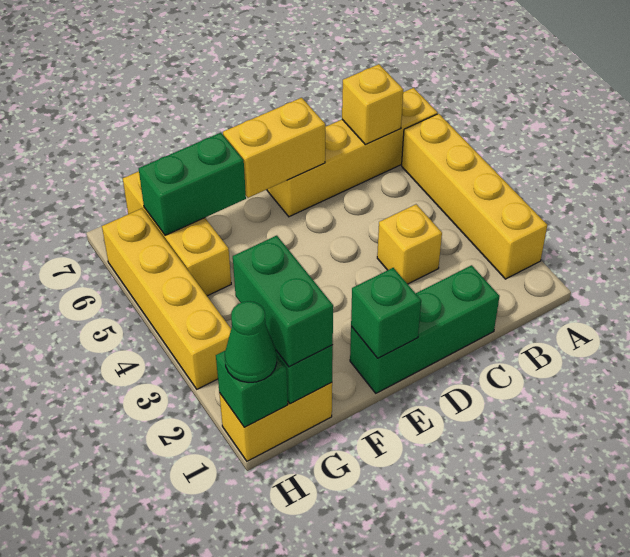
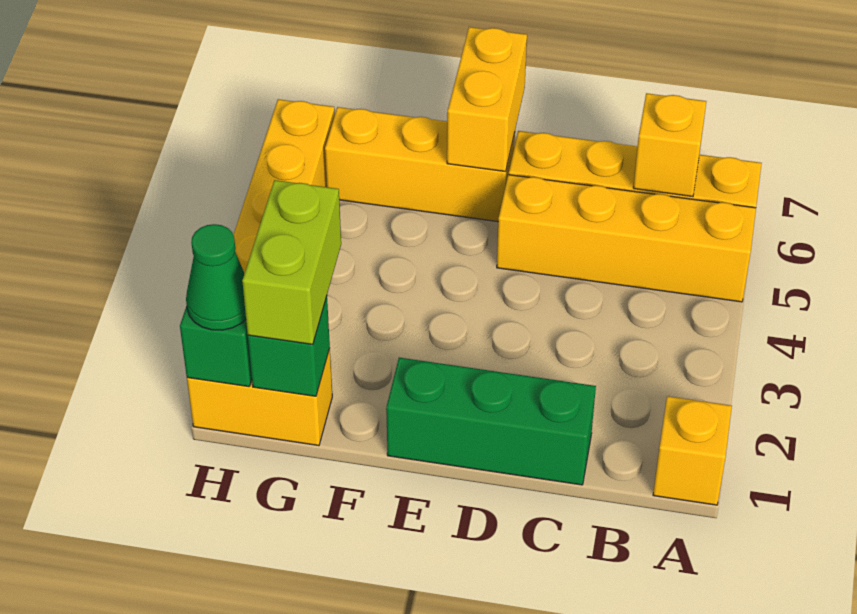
yellow brick A2:A5 level 1 -> yellow brick A5:D5 level 1
yellow brick C3 level 1 -> yellow brick A1 level 1
yellow brick D6:E6 level 2 -> yellow brick E6:E7 level 2
green brick E1 level 2 -> none
green brick F6:G6 level 2 -> none
green brick G1:G2 level 3 -> lime brick G1:G2 level 3
yellow brick G5:G7 level 1 -> yellow brick E6:G6 level 1

